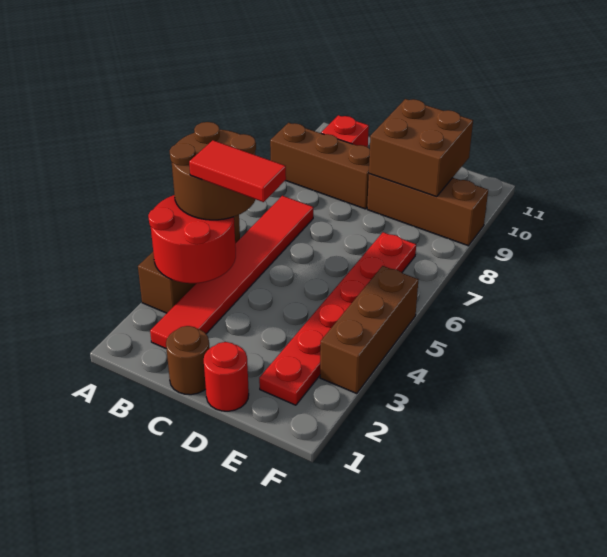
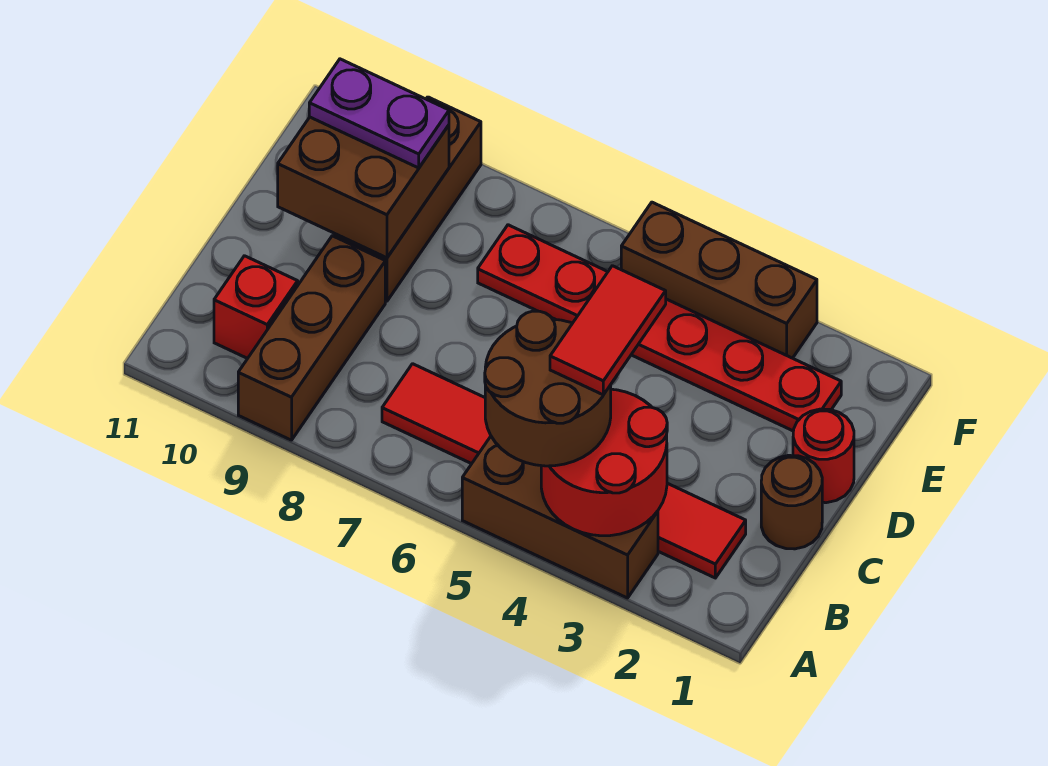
none -> purple plate E9:E10 level 3

